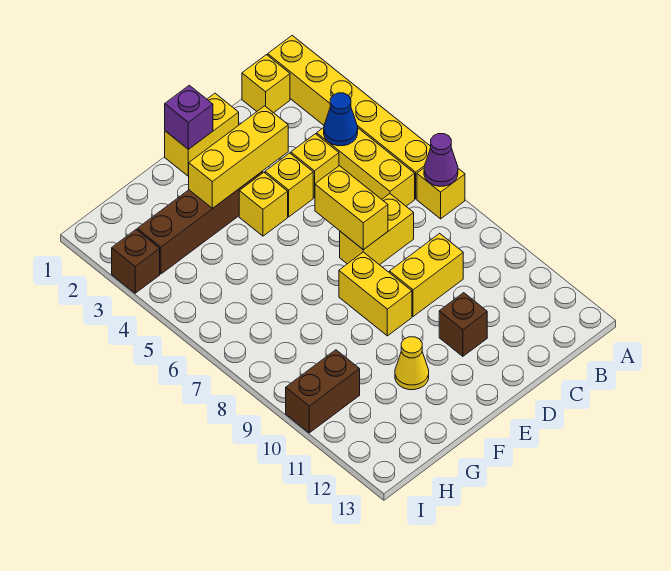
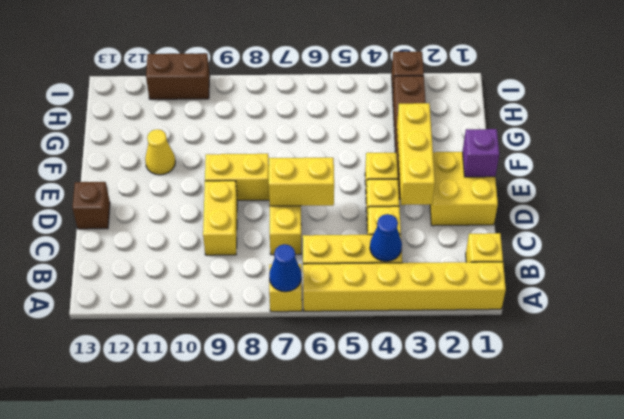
purple cone A7 level 2 -> blue cone A7 level 2
yellow brick D1:E1 level 1 -> yellow brick D1:E2 level 1
brown brick D11 level 1 -> brown brick D13 level 1
brown brick H10:I10 level 1 -> brown brick I10:I11 level 1

